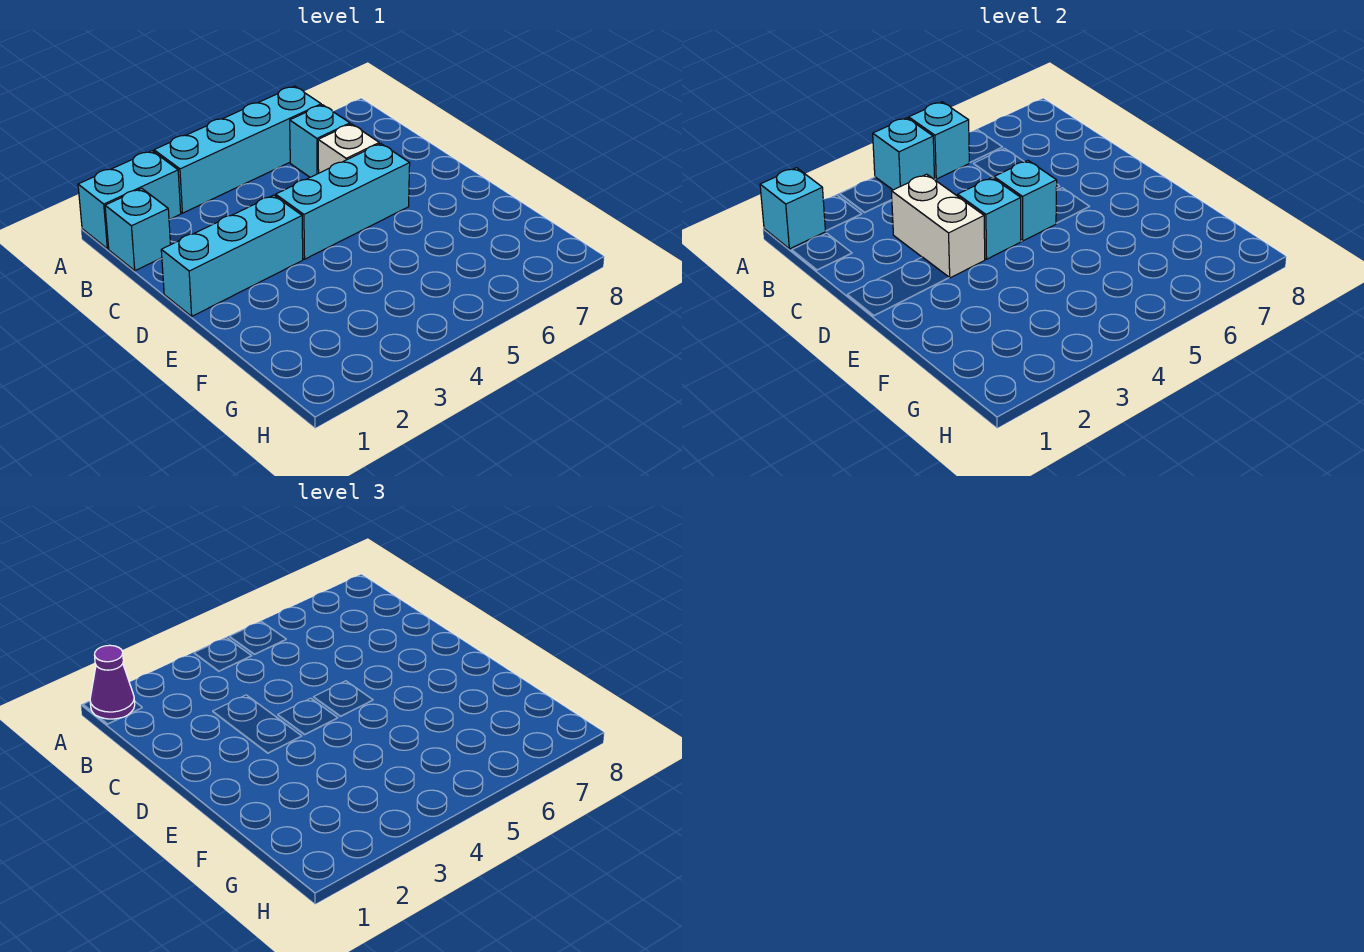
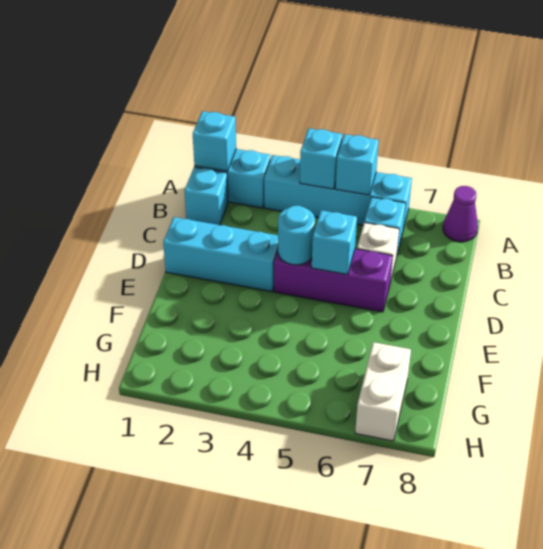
purple cone A1 level 3 -> purple cone A8 level 1
white brick C3:D3 level 2 -> white brick G7:H7 level 1
cyan brick D4:D6 level 1 -> purple brick D4:D6 level 1
cyan brick D4 level 2 -> cyan round brick D4 level 2

